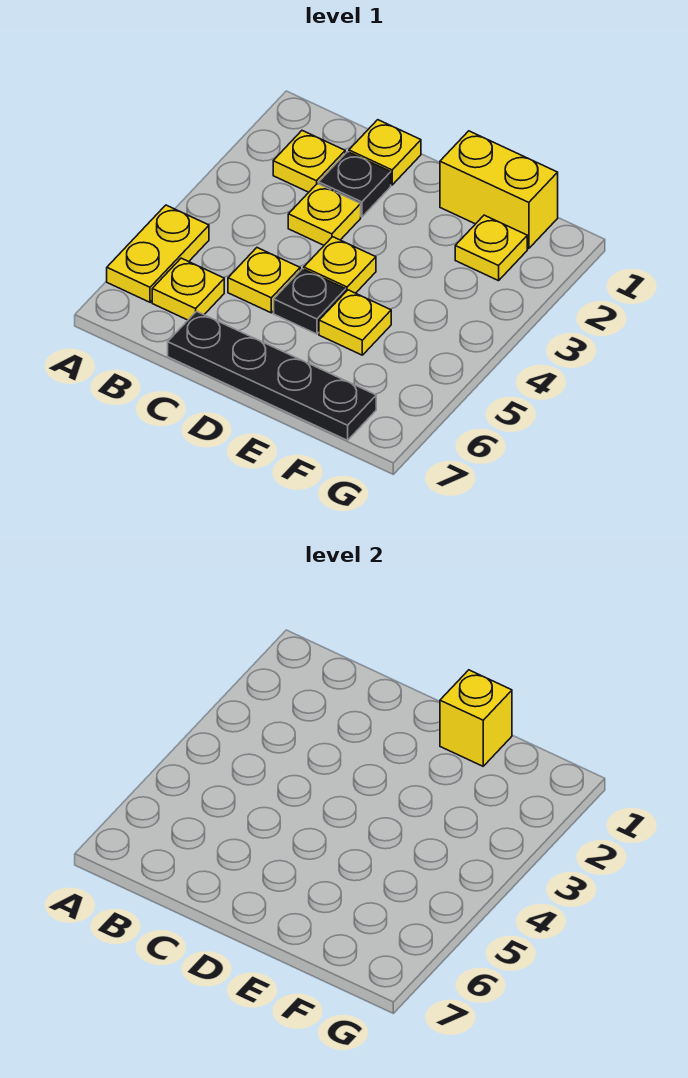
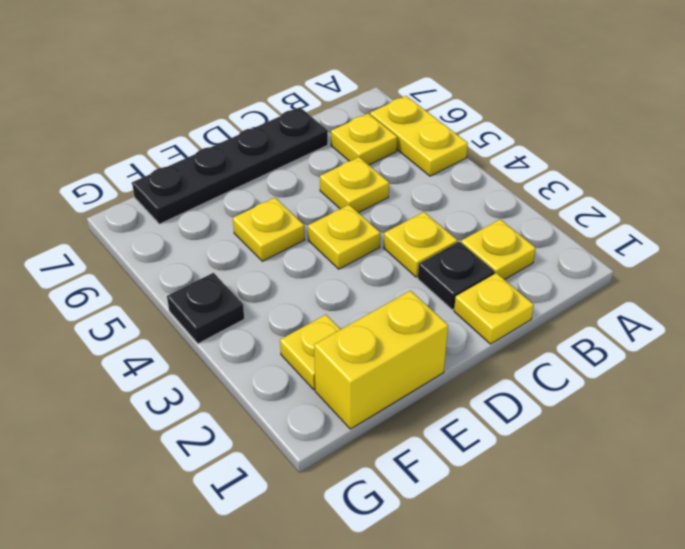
black plate D5 level 1 -> black plate G4 level 1
yellow brick E1 level 2 -> none

